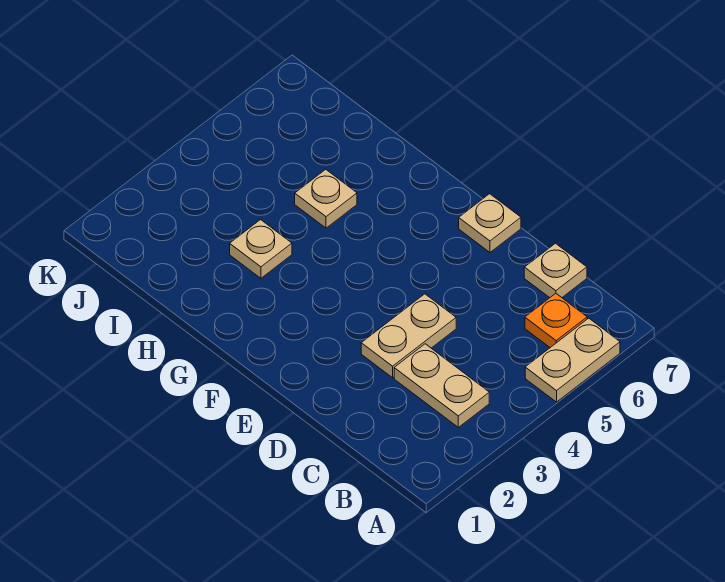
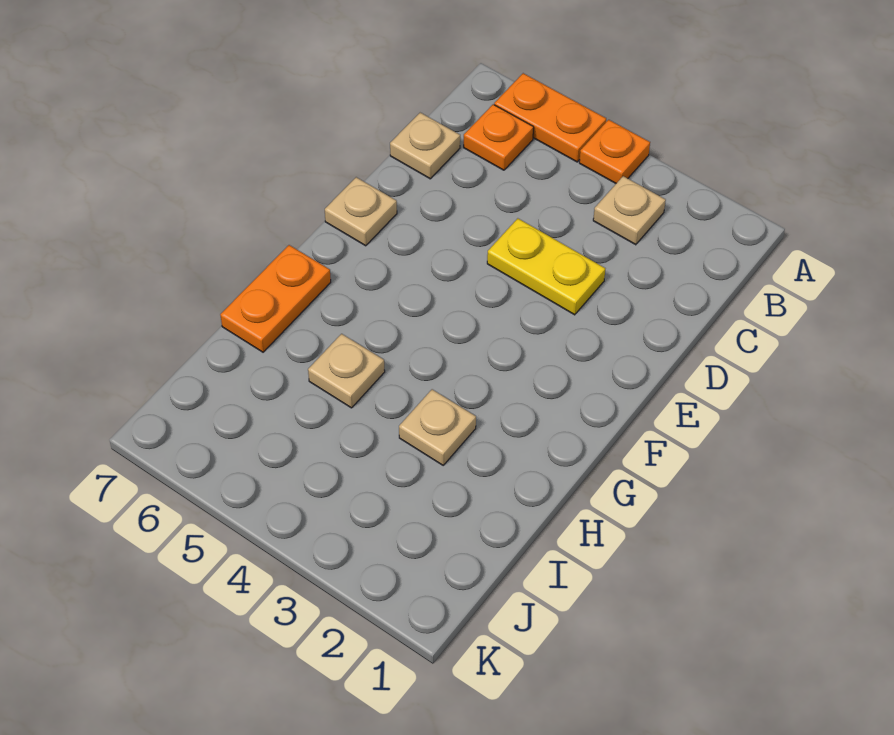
none -> orange plate A4 level 1
tan plate A5:A6 level 1 -> orange plate A5:A6 level 1
tan plate B3:C3 level 1 -> tan plate B3 level 1
tan plate D3:D4 level 1 -> yellow plate D3:D4 level 1
none -> orange plate G7:H7 level 1

